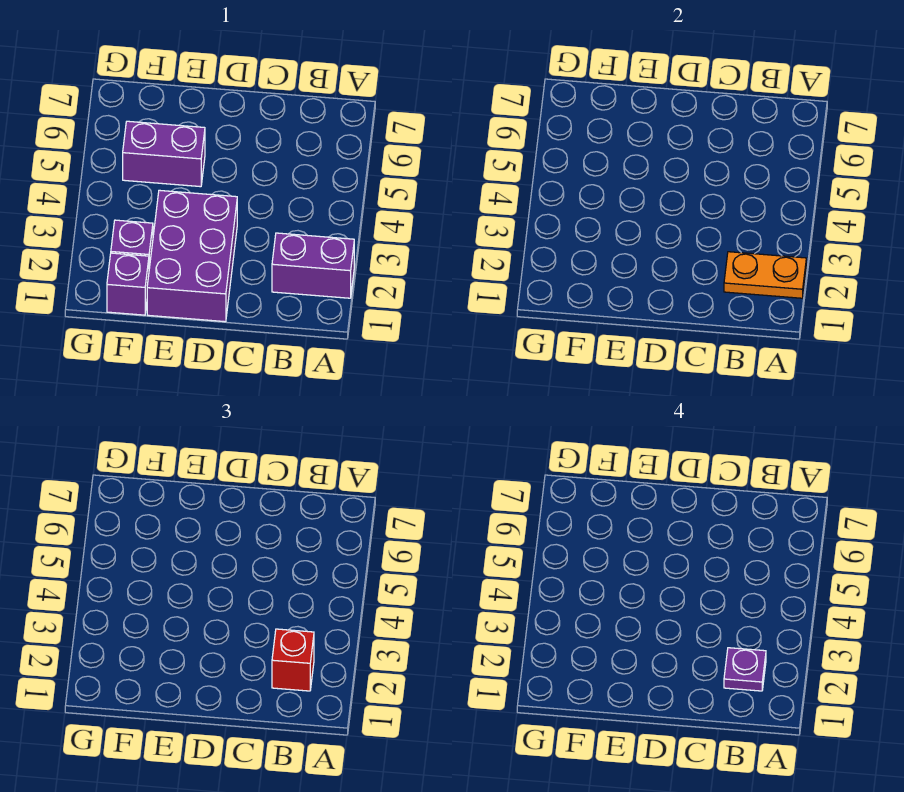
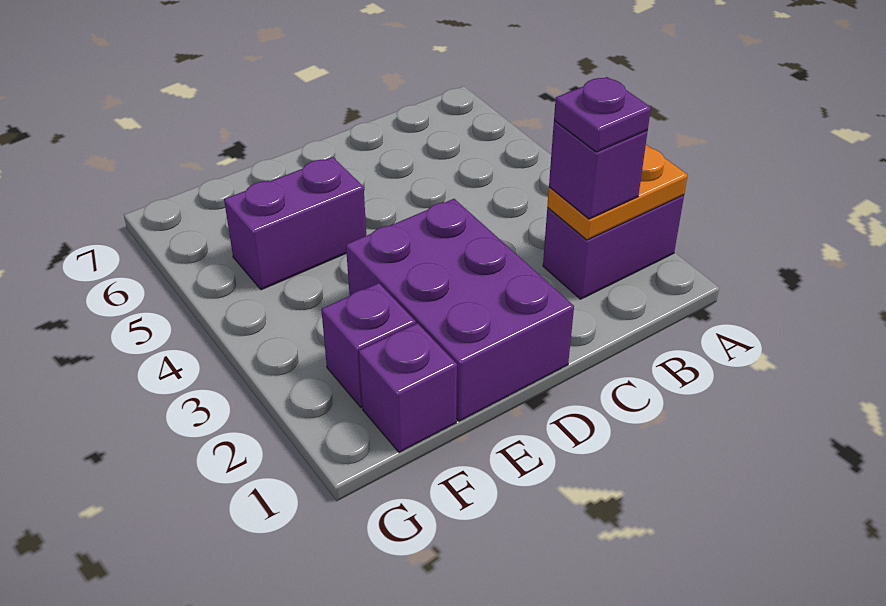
red brick B2 level 3 -> purple brick B2 level 3

